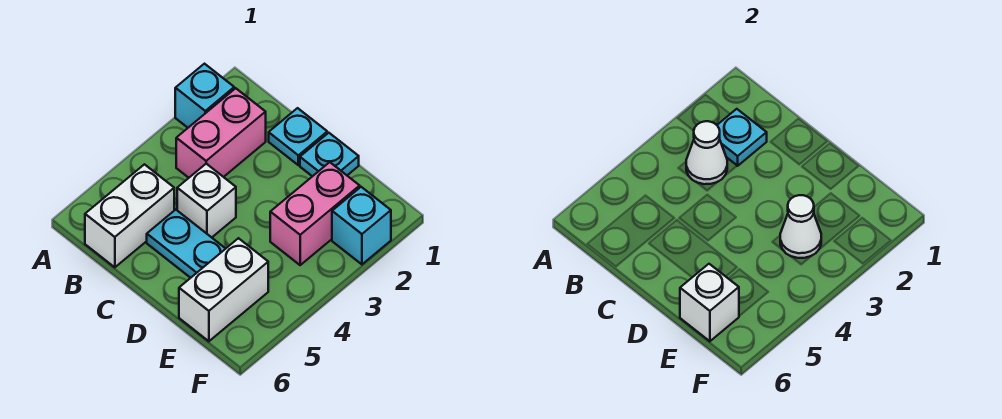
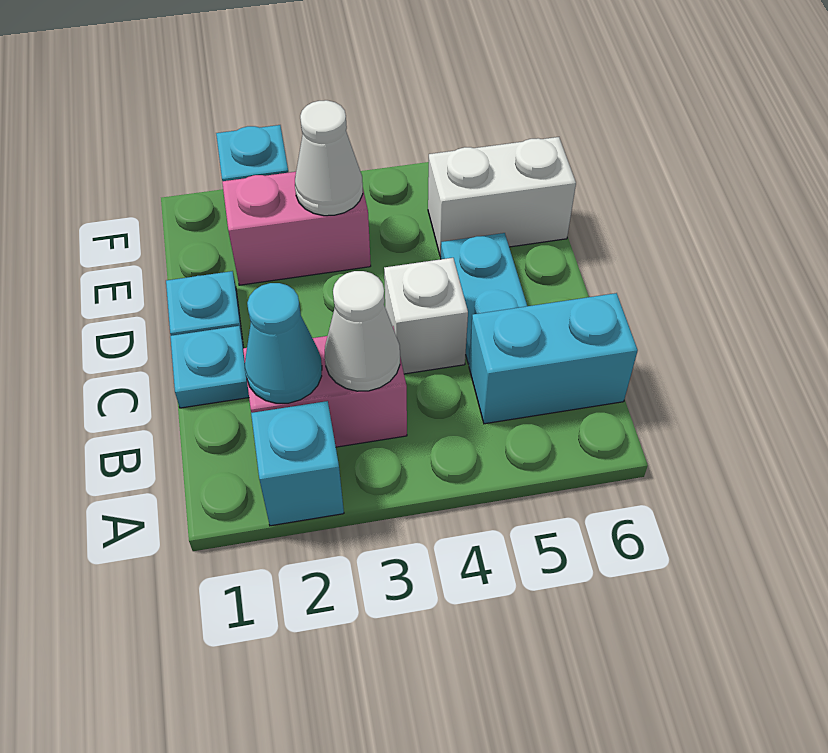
cyan plate B2 level 2 -> cyan cone B2 level 2
white brick B5:B6 level 1 -> cyan brick B5:B6 level 1
white brick E6 level 2 -> none

